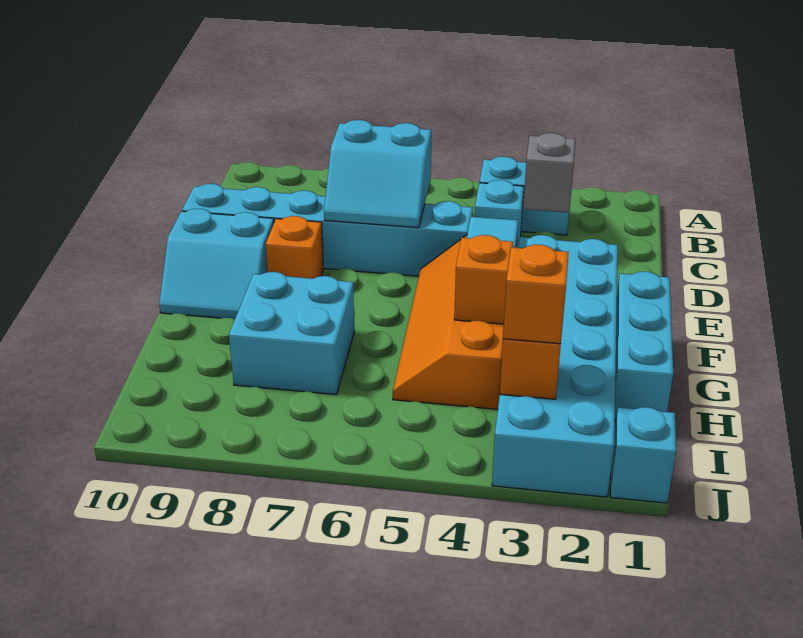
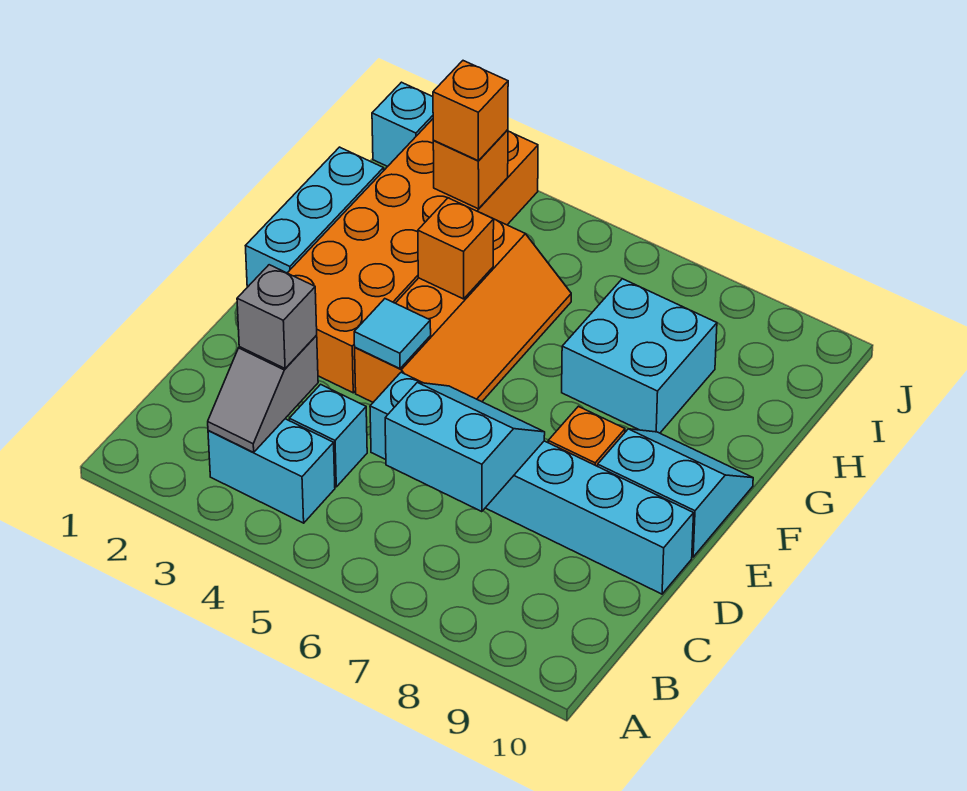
none -> grey brick C3 level 3
cyan brick E2:J3 level 1 -> orange brick E2:J3 level 1

